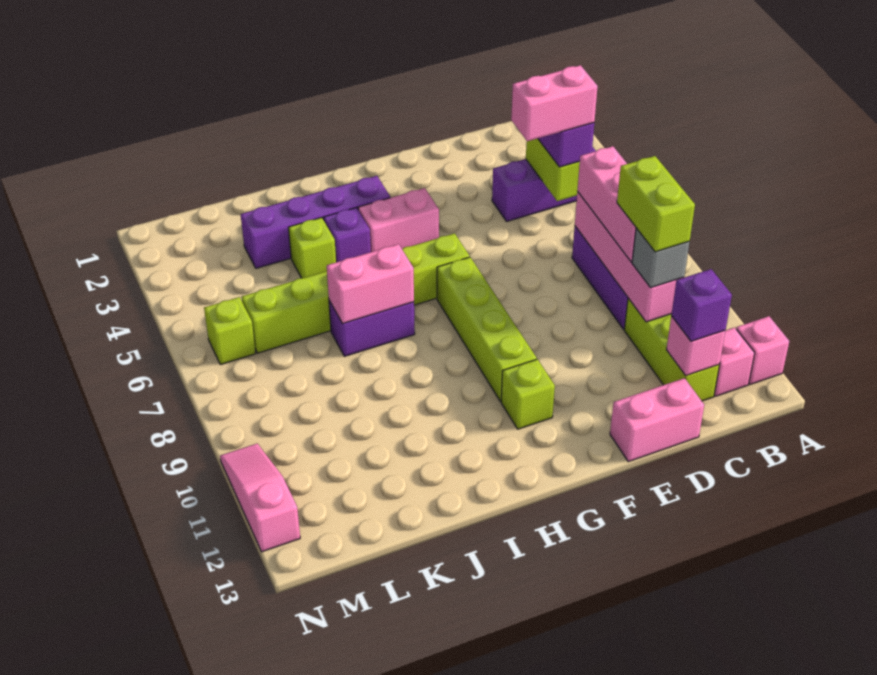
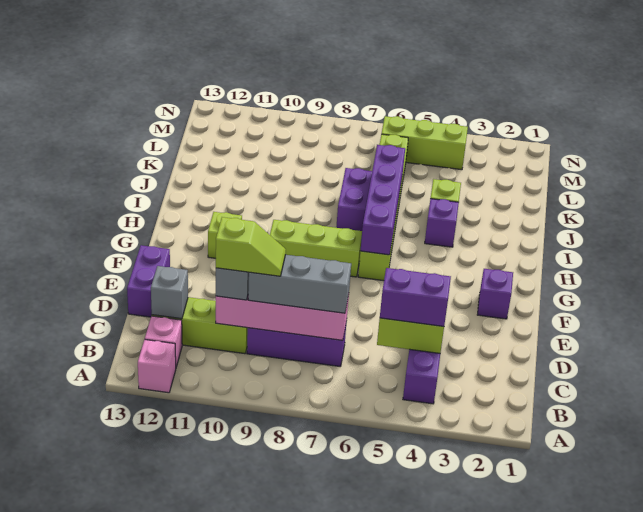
pink brick C5:D5 level 4 -> none
pink brick C7:C9 level 3 -> grey brick C7:C9 level 3
lime brick C9:C10 level 4 -> lime slope C9:C10 level 4 top 10
pink brick C12 level 2 -> grey brick C12 level 2
purple brick C12 level 3 -> purple brick F2 level 1
pink brick D13:E13 level 1 -> purple brick D13:E13 level 1
pink brick G4:H4 level 1 -> none
lime brick G7:G10 level 1 -> lime brick G7:G9 level 1
purple brick H3:K3 level 1 -> purple brick G6:J6 level 2
pink brick I7:J7 level 2 -> none
lime brick M6 level 1 -> lime brick M4:M6 level 1
pink slope N10:N12 level 1 top 12 -> none

